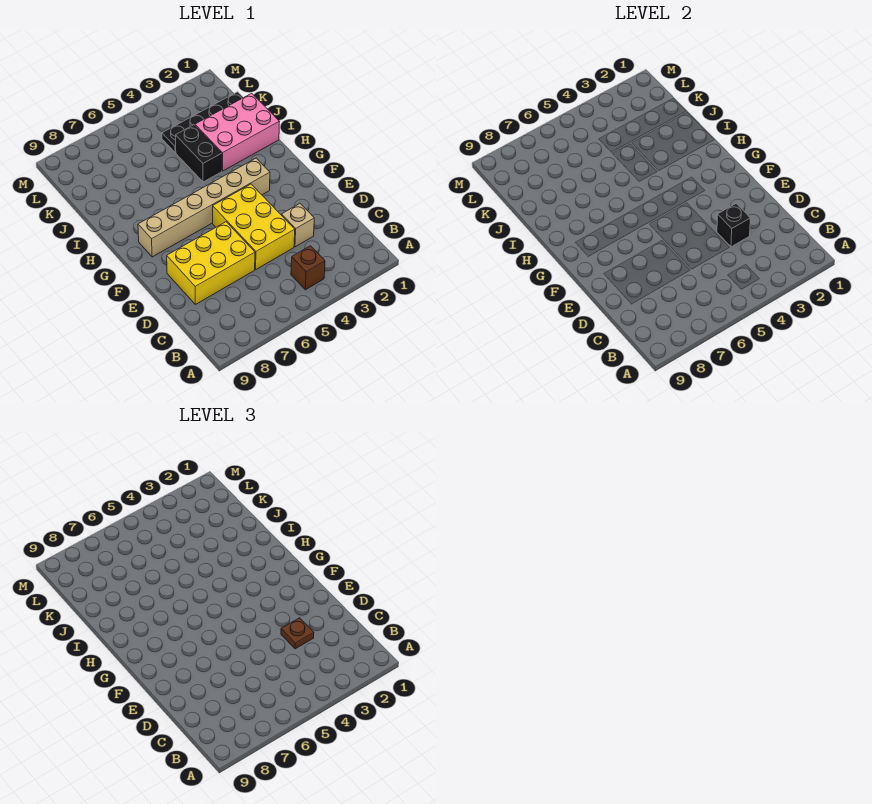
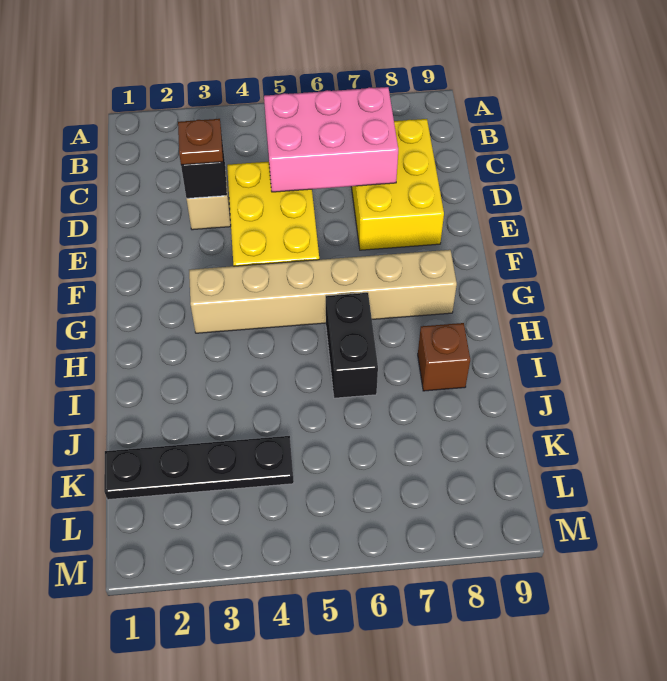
brown brick B4 level 1 -> brown brick I8 level 1
yellow brick D6:E8 level 1 -> yellow brick C7:E8 level 1
pink brick I1:J3 level 1 -> pink brick C5:D7 level 2
black brick I4:J4 level 1 -> black brick H6:I6 level 1

